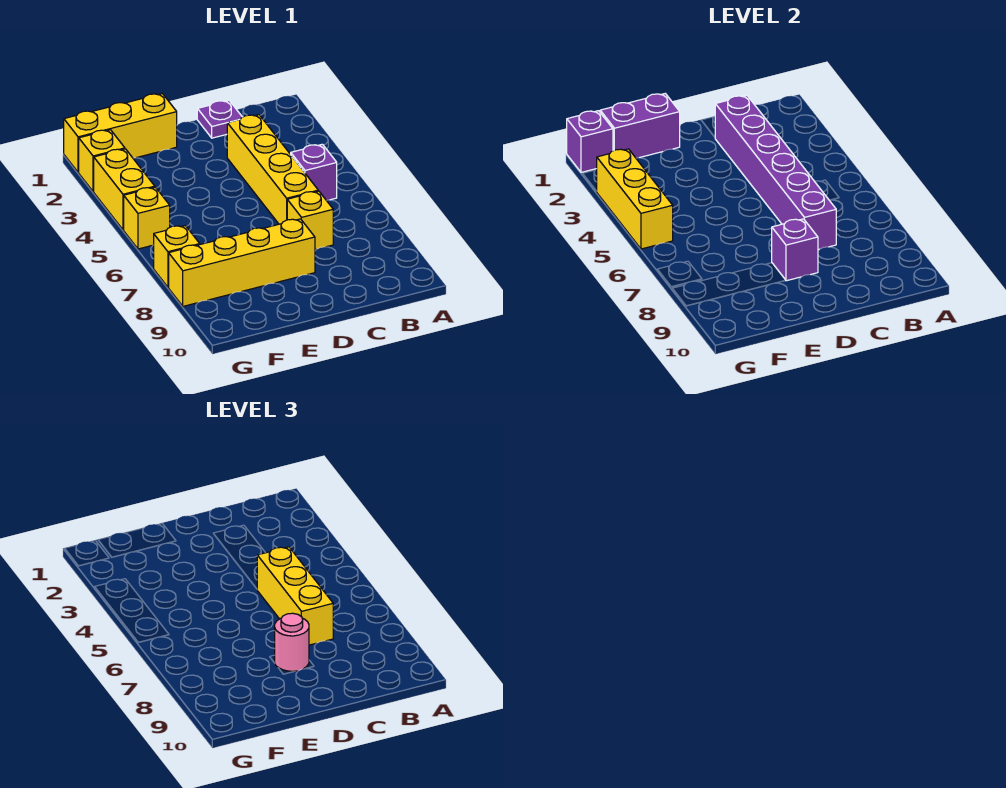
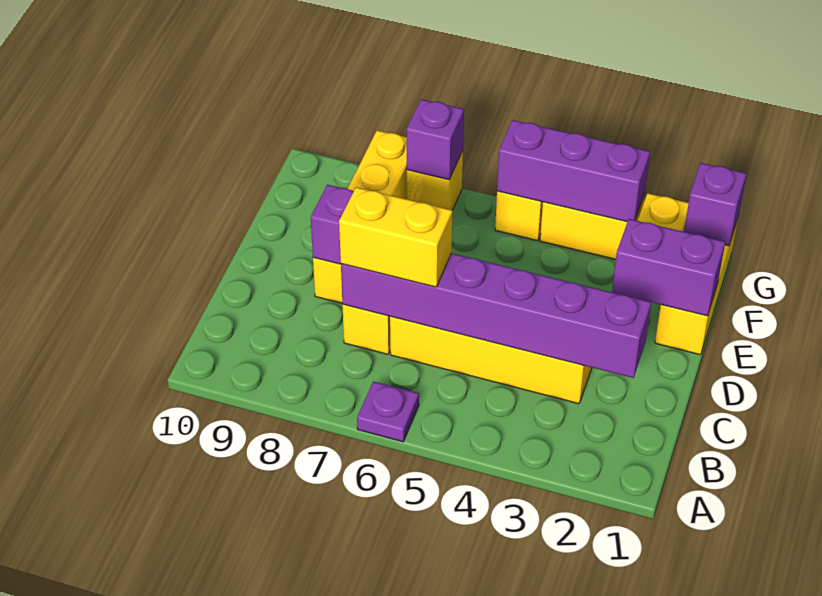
purple brick B5 level 1 -> purple brick G7 level 2
purple plate C1 level 1 -> purple plate A6 level 1
yellow brick C5:C7 level 3 -> yellow brick C6:C7 level 3
pink round brick D8 level 3 -> none
purple brick E1:F1 level 2 -> purple brick E1:E2 level 2
yellow brick G3:G5 level 2 -> purple brick G3:G5 level 2

